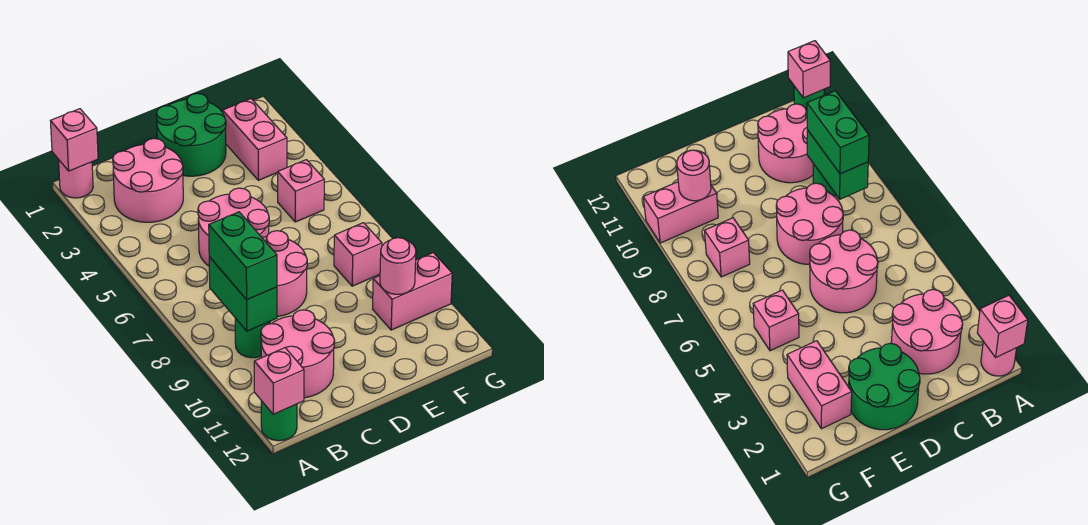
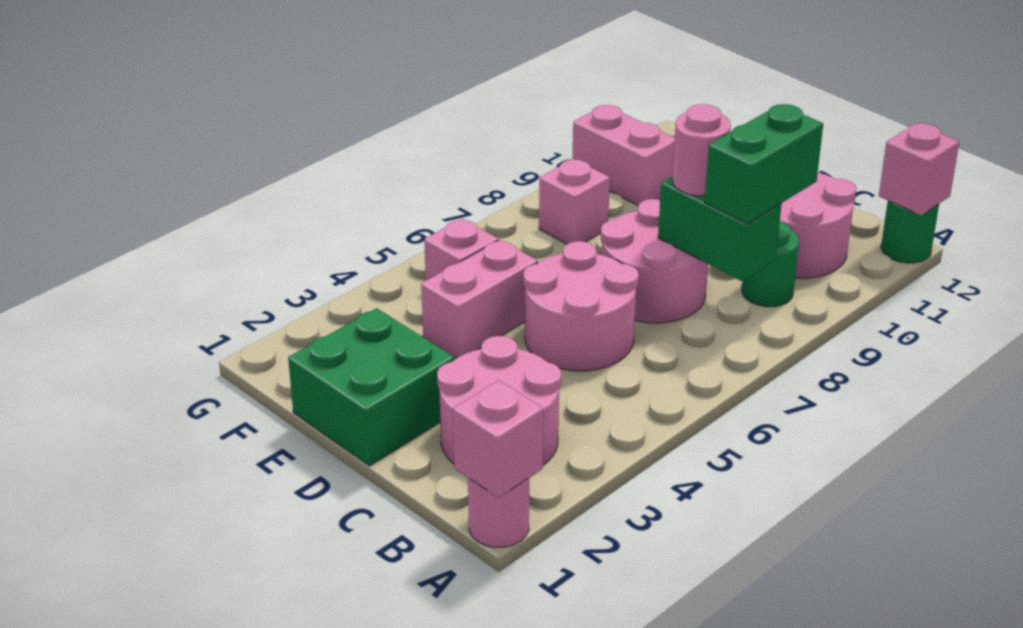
green brick B8:B9 level 2 -> green brick B8:C8 level 2
green round brick D1:E2 level 1 -> green brick D1:E2 level 1
pink brick F2:F3 level 1 -> pink brick E4:E5 level 1
pink round brick F10 level 2 -> pink round brick C8 level 3

